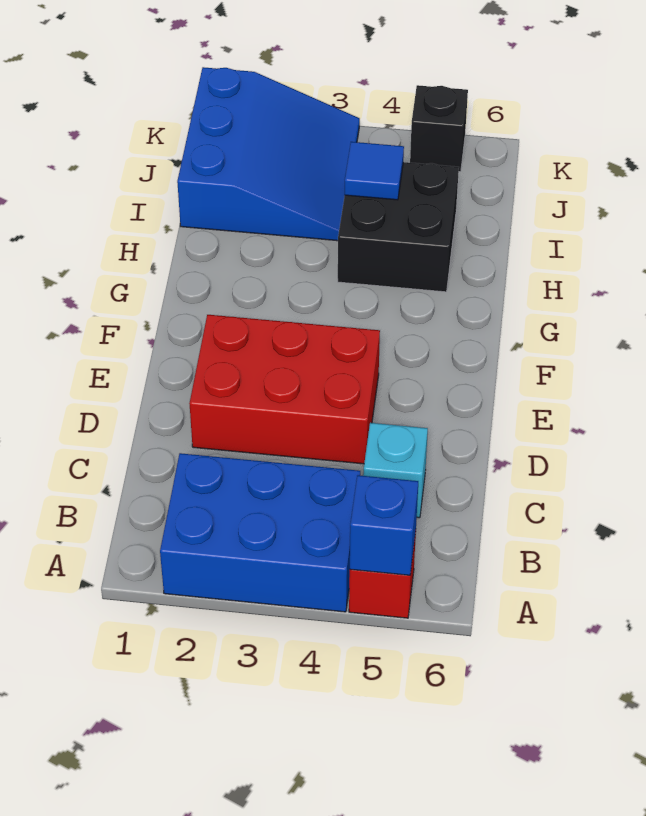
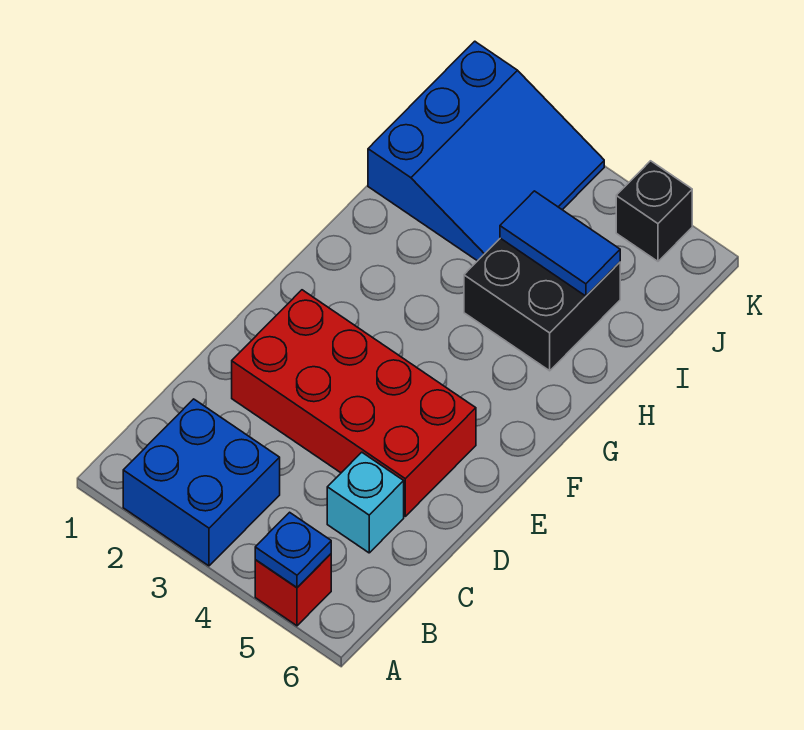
blue brick A2:B4 level 1 -> blue brick A2:B3 level 1
blue brick A5 level 2 -> blue plate A5 level 2
red brick D2:E4 level 1 -> red brick D2:E5 level 1
blue tile I4 level 2 -> blue tile I4:I5 level 2

